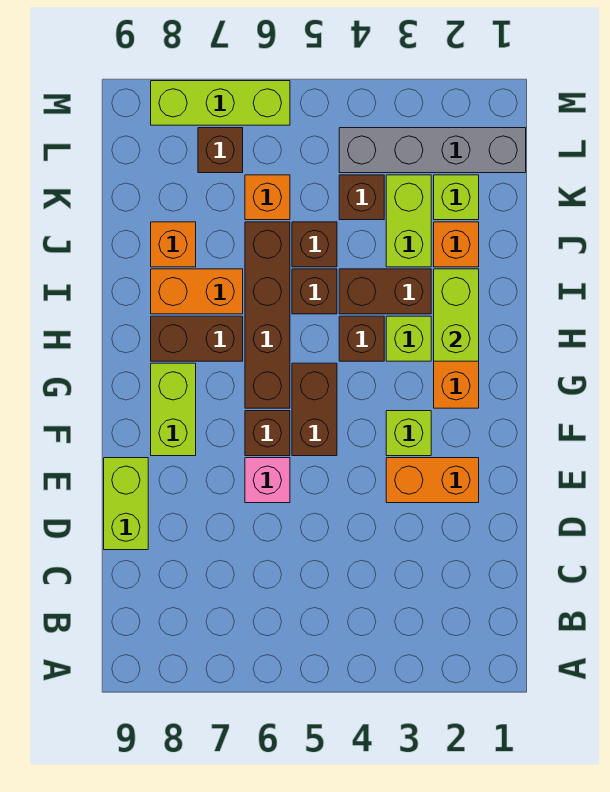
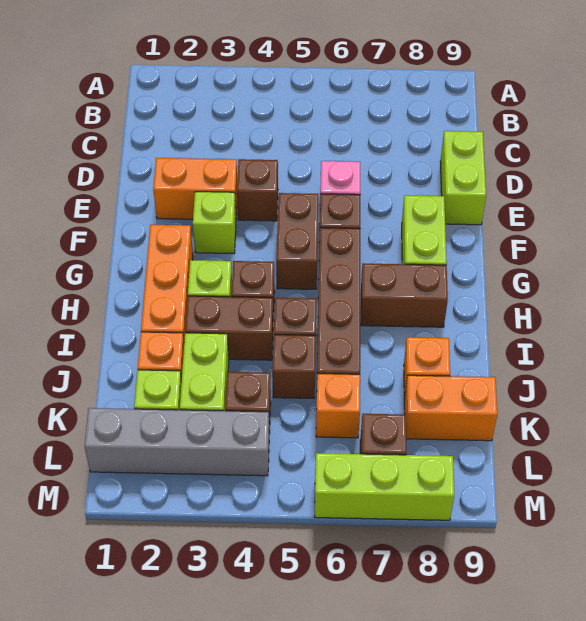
none -> brown brick E4 level 1
lime brick H2:I2 level 2 -> none
orange brick I7:I8 level 1 -> orange brick K8:K9 level 1

